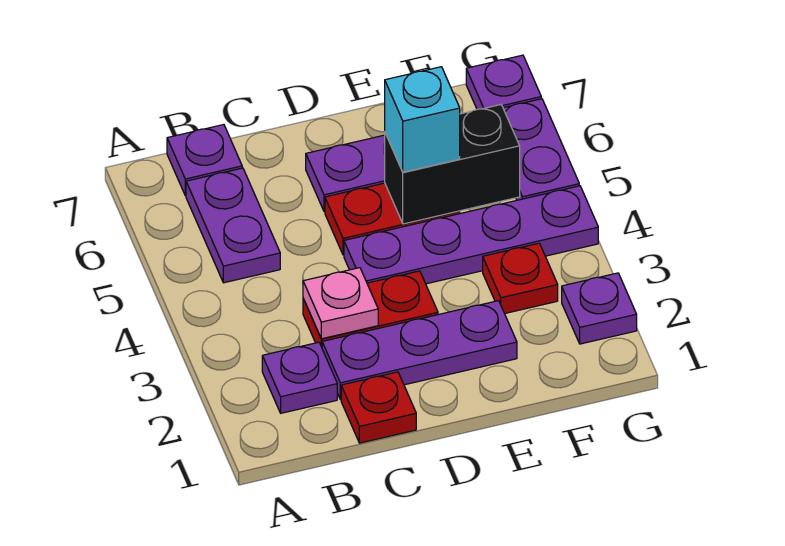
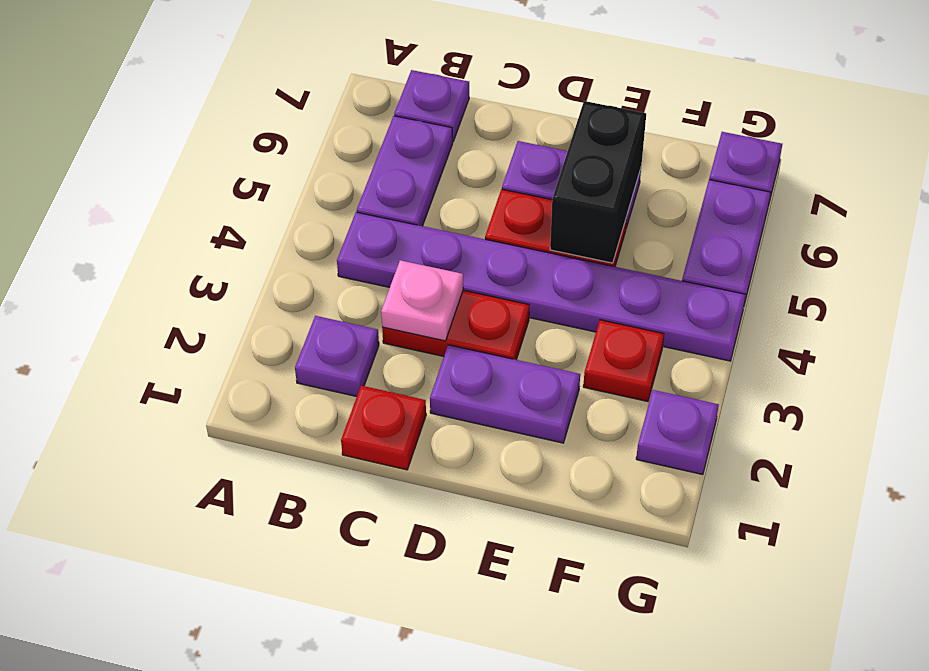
purple plate C2:E2 level 1 -> purple plate D2:E2 level 1
purple plate D4:G4 level 1 -> purple plate B4:G4 level 1
black brick E5:F5 level 2 -> black brick E5:E6 level 2
cyan brick E5 level 3 -> none

